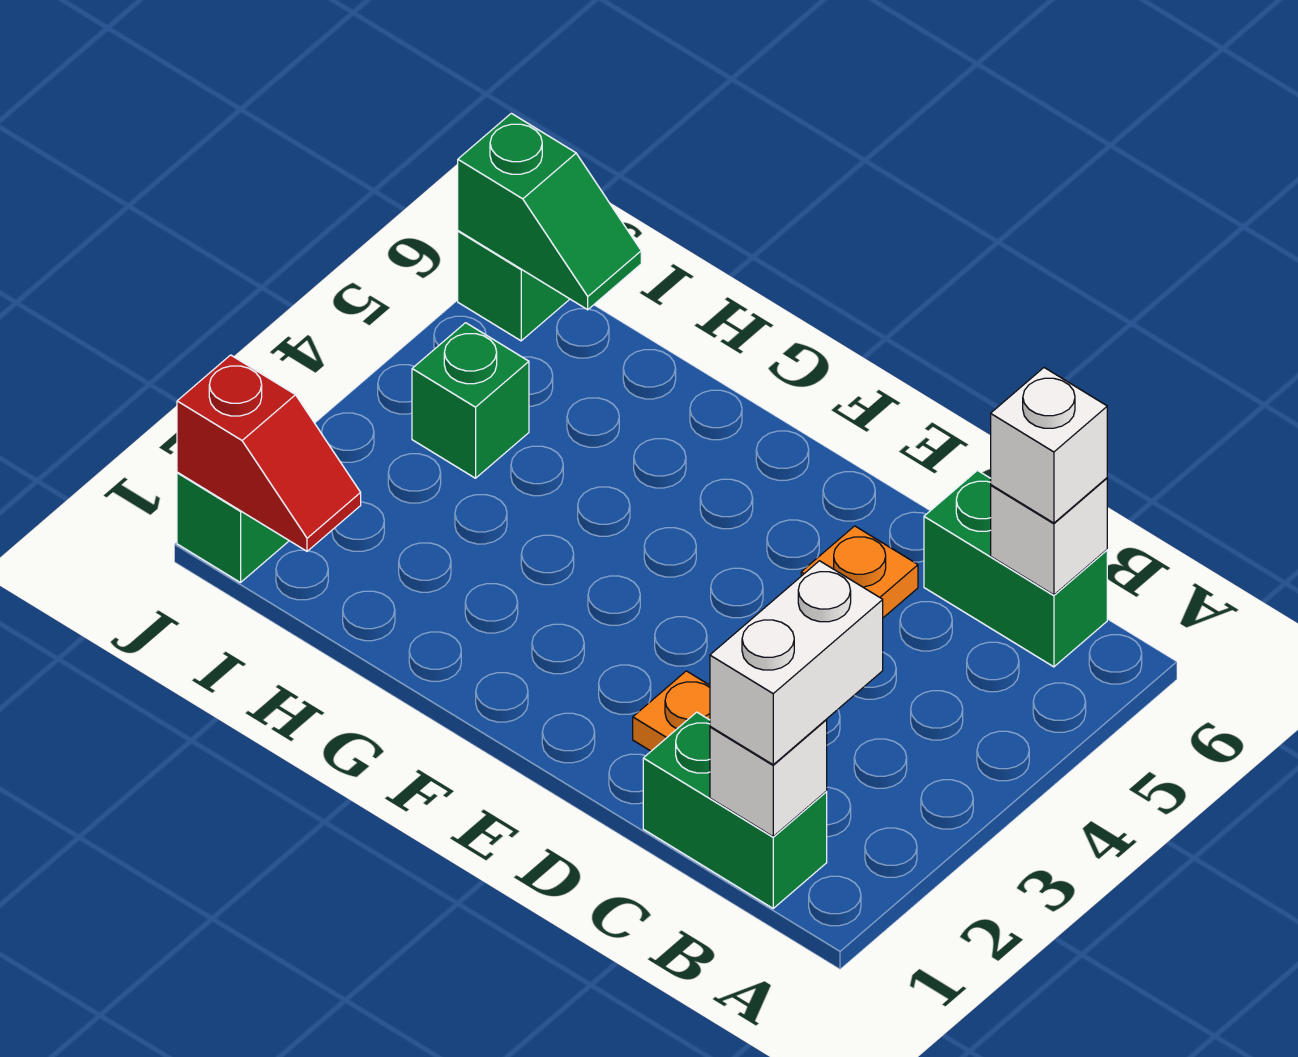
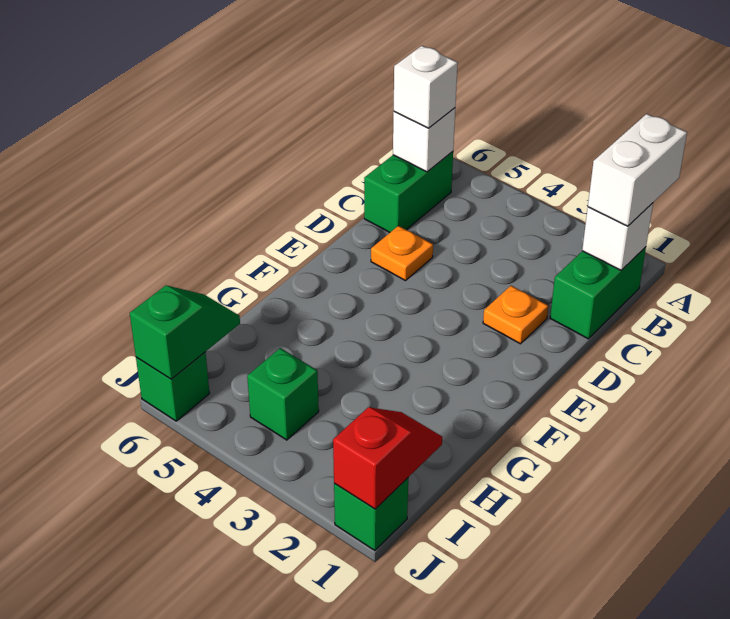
white brick B1:B2 level 3 -> white brick A1:B1 level 3

